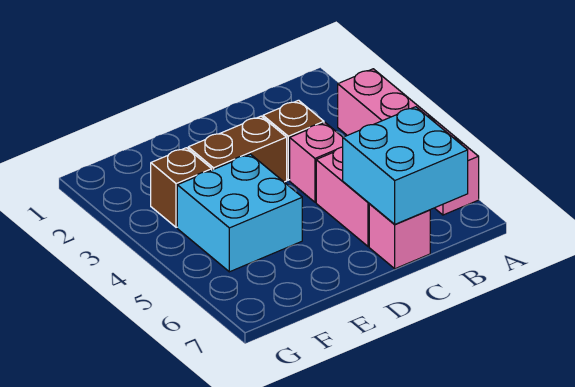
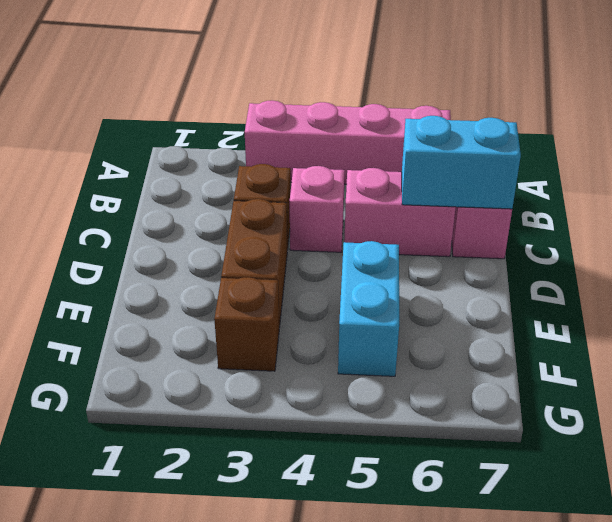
cyan brick B6:C7 level 2 -> cyan brick C6:C7 level 2
cyan brick E4:F5 level 1 -> cyan brick E5:F5 level 1

